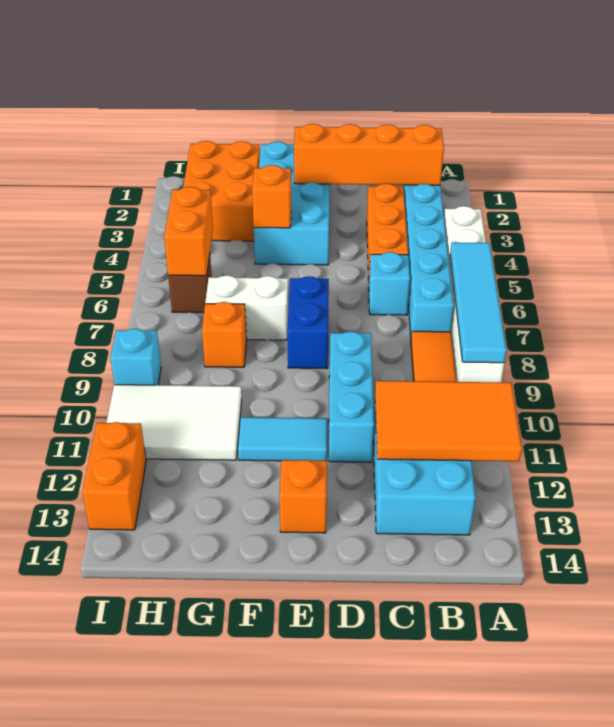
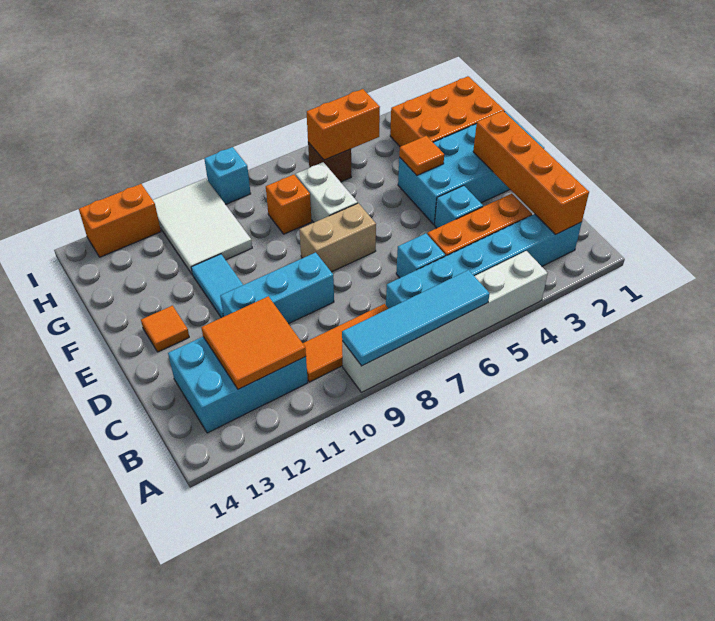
orange tile A11:C12 level 2 -> orange tile B11:C12 level 2
none -> cyan brick D4 level 1
blue brick E7:E8 level 1 -> tan brick E7:E8 level 1
orange brick E13 level 1 -> orange tile E13 level 1
orange brick F4 level 2 -> orange tile F4 level 2

